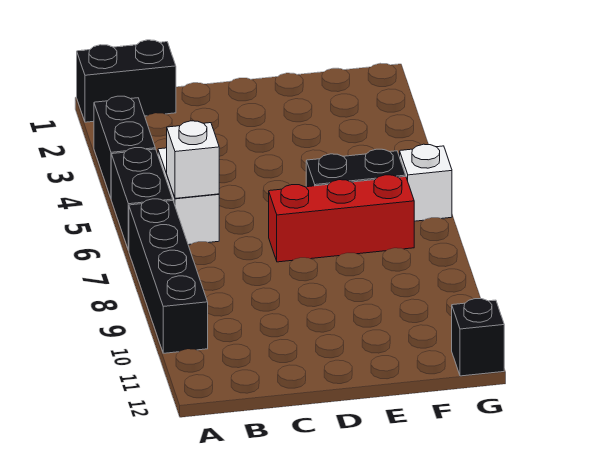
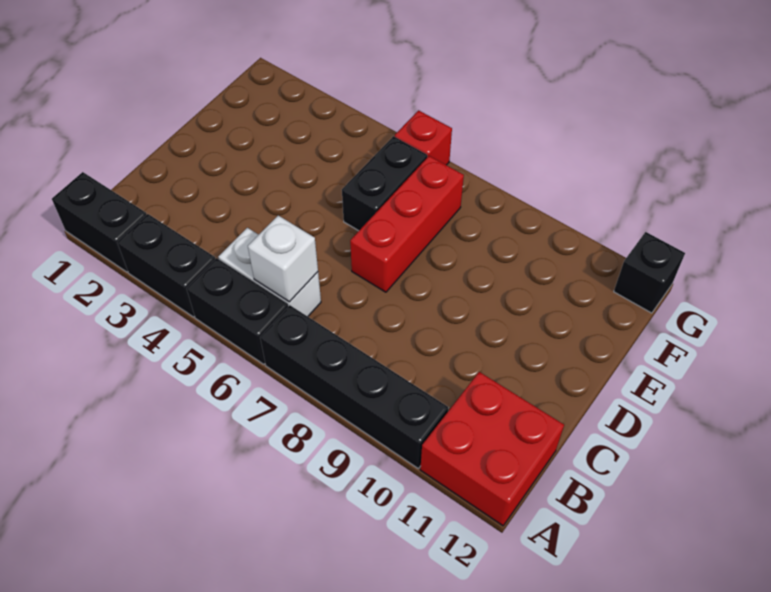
black brick A1:B1 level 1 -> black brick A1:A2 level 1
none -> red brick A11:B12 level 1
white brick G6 level 1 -> red brick G6 level 1

